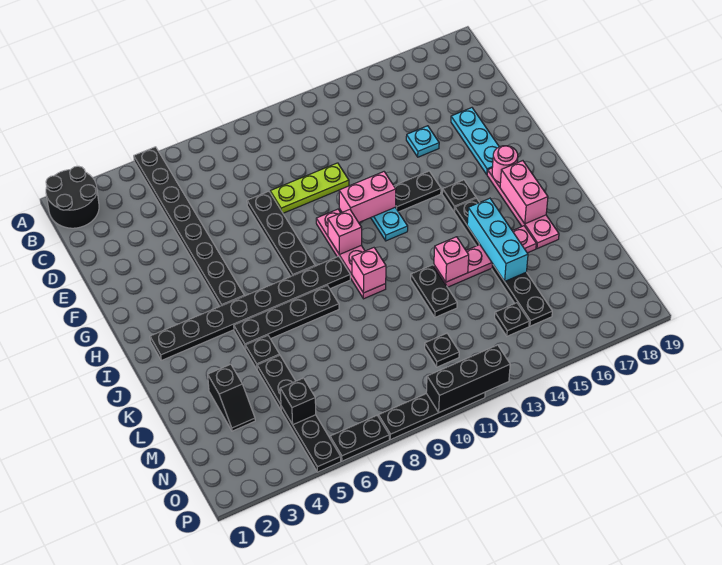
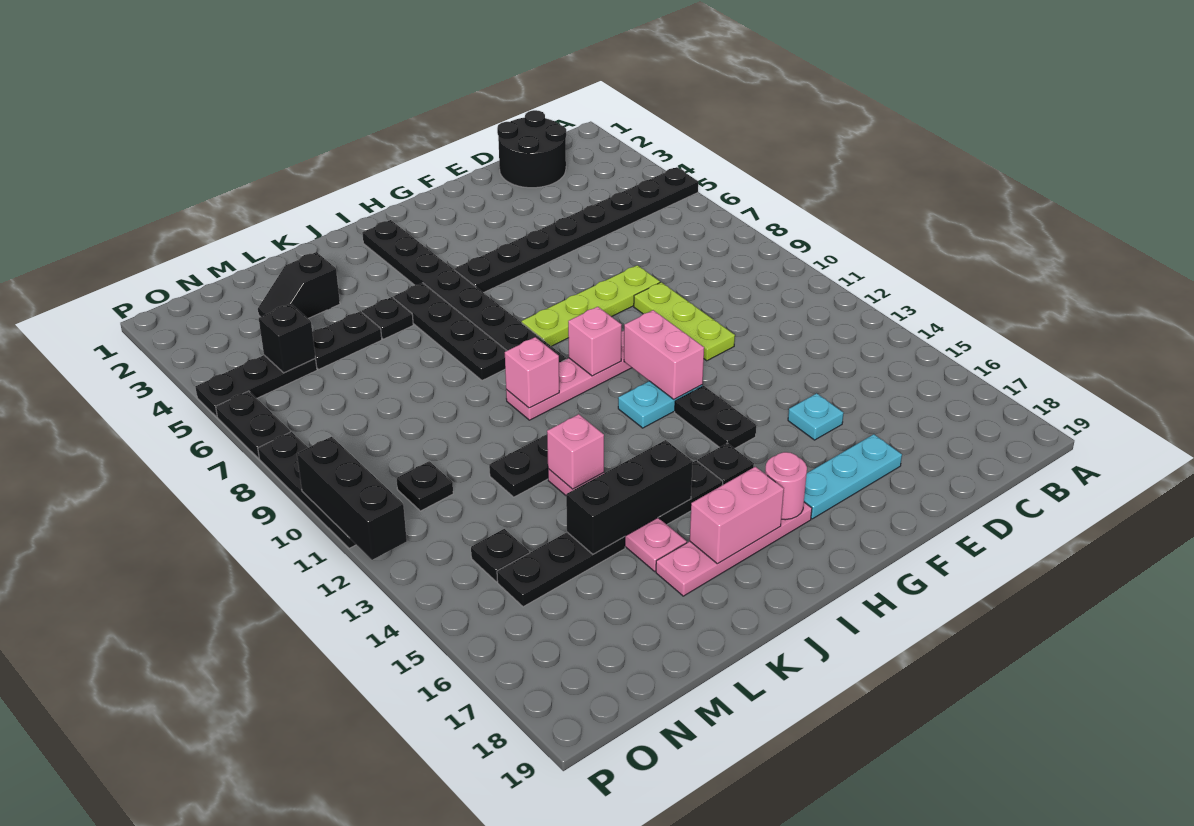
black round brick A1:B2 level 1 -> black round brick C1:D2 level 1
black plate E8:H8 level 1 -> lime plate E8:H8 level 1
cyan brick J15:L15 level 2 -> black brick J15:L15 level 2

